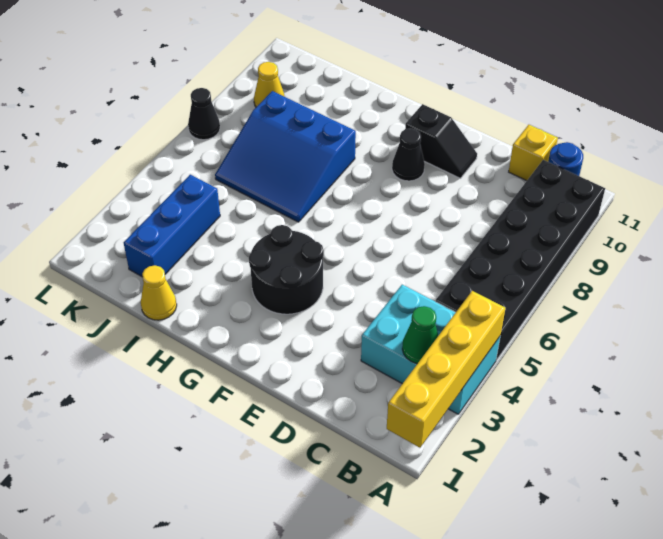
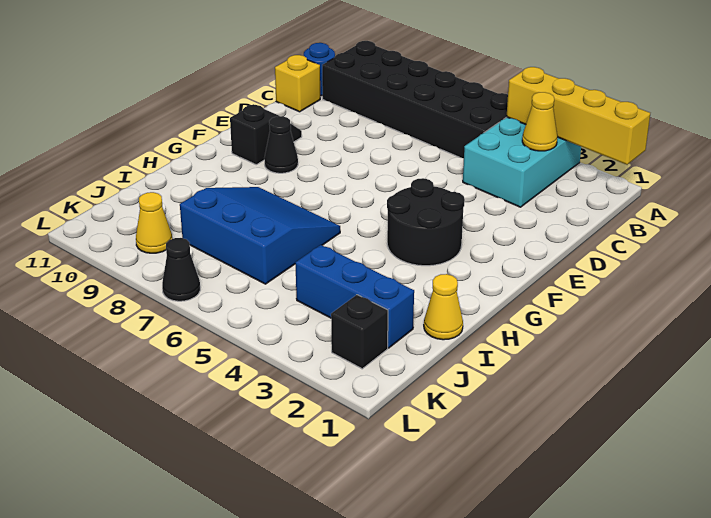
green cone B3 level 2 -> yellow cone B3 level 2
blue slope H6:J8 level 1 top 8 -> blue slope H6:J8 level 1 top J
none -> black brick K2 level 1

